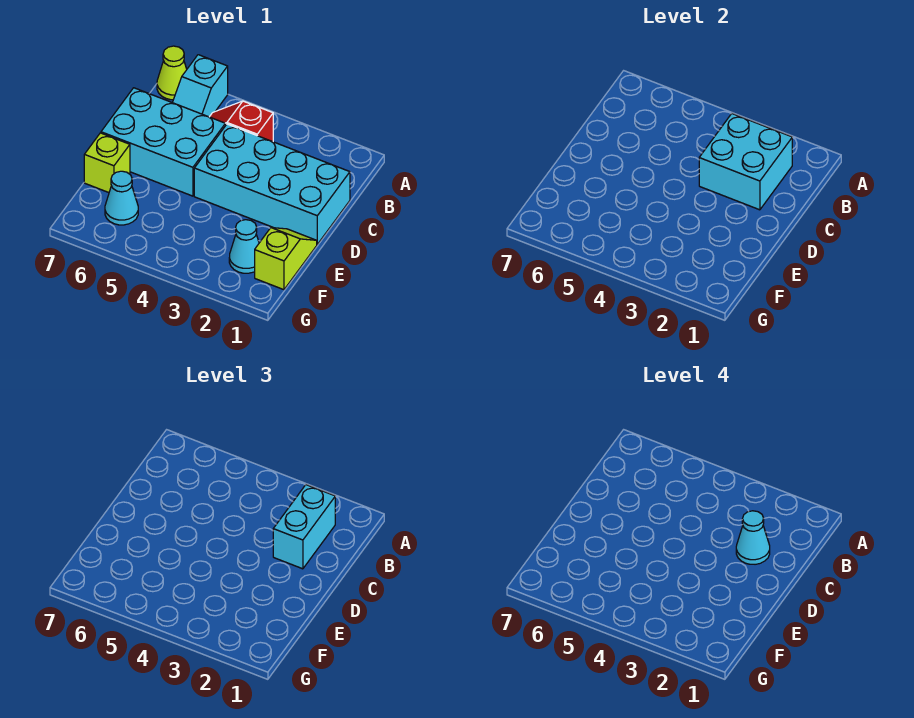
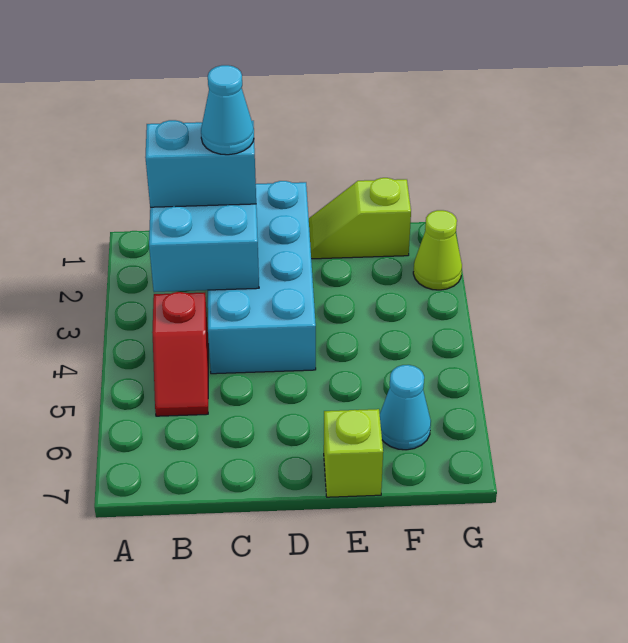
cyan slope A6:B6 level 1 top A -> none
lime cone A7 level 1 -> lime cone G2 level 1
cyan brick C5:D7 level 1 -> none
cyan cone F2 level 1 -> none

